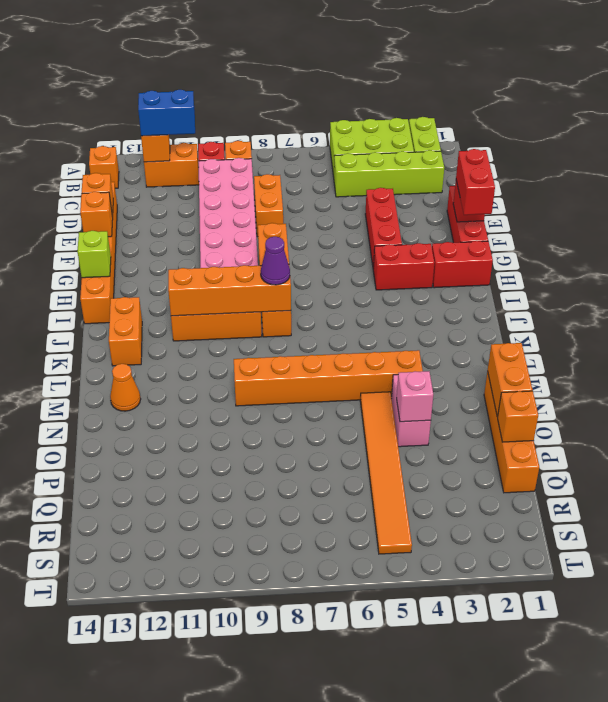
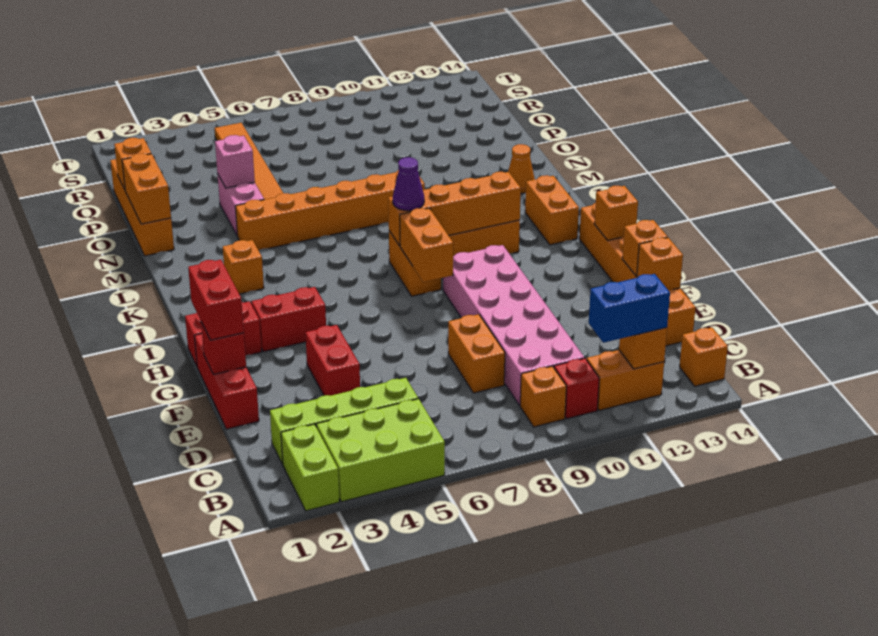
red brick E4:G4 level 1 -> red brick E4:F4 level 1
lime brick H14 level 2 -> orange brick H14 level 2
none -> orange brick K3 level 1

